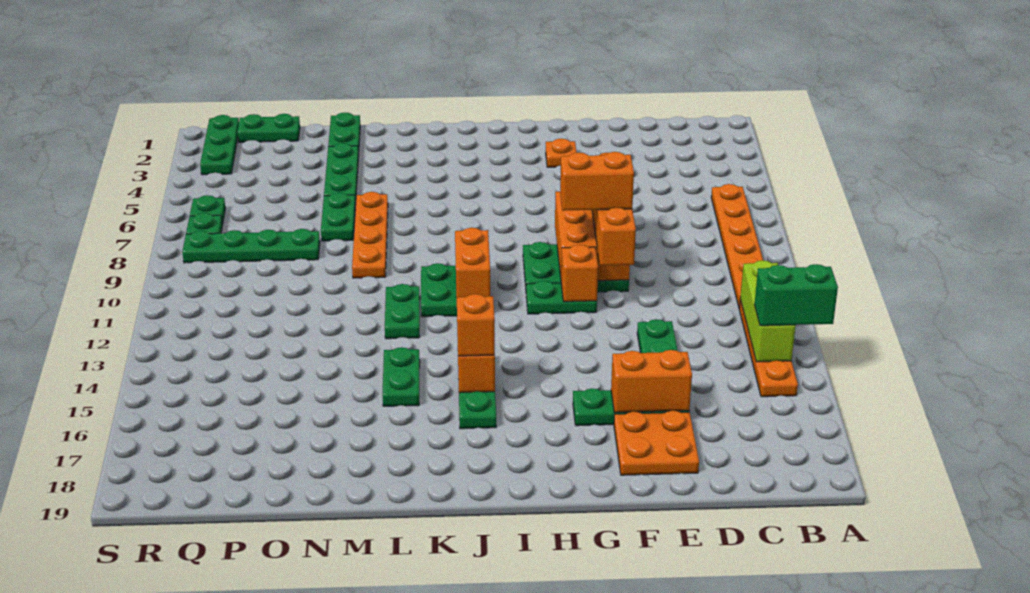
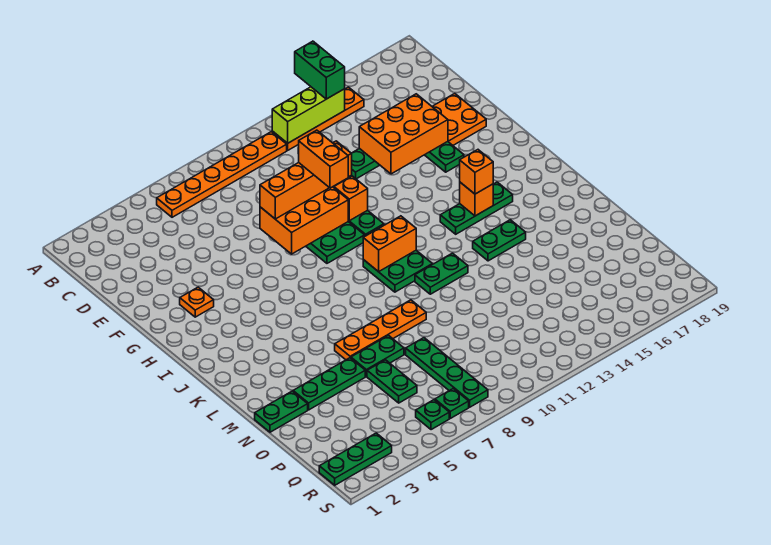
orange brick E16:F16 level 2 -> orange brick E14:F16 level 2
green plate P1:Q1 level 1 -> green plate O6:P6 level 1

